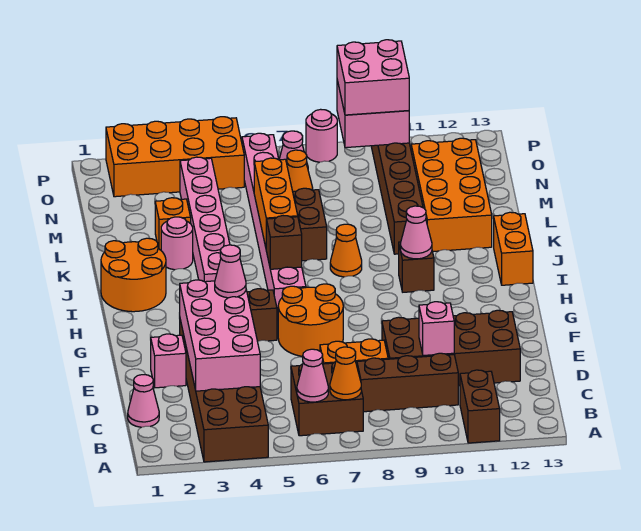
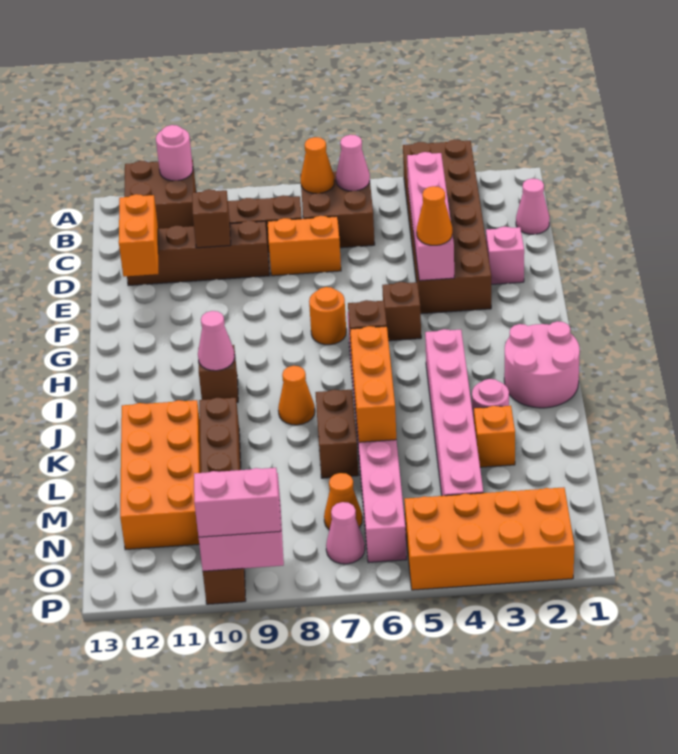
brown brick A11:B11 level 1 -> brown brick A11:B12 level 1
pink brick C3:F4 level 2 -> pink brick C4:F4 level 2
brown brick D9:E12 level 1 -> brown brick D9:D12 level 1
pink brick D10 level 2 -> brown brick D10 level 2
pink cone F4 level 3 -> orange cone F4 level 3
orange round brick F6:G7 level 1 -> orange round brick G7 level 1
orange round brick I1:J2 level 1 -> pink round brick I1:J2 level 1
orange brick I13:J13 level 1 -> orange brick D12:E12 level 2
pink brick O9:P10 level 3 -> pink brick P9:P10 level 3
pink round brick P8 level 1 -> pink round brick A11 level 2

